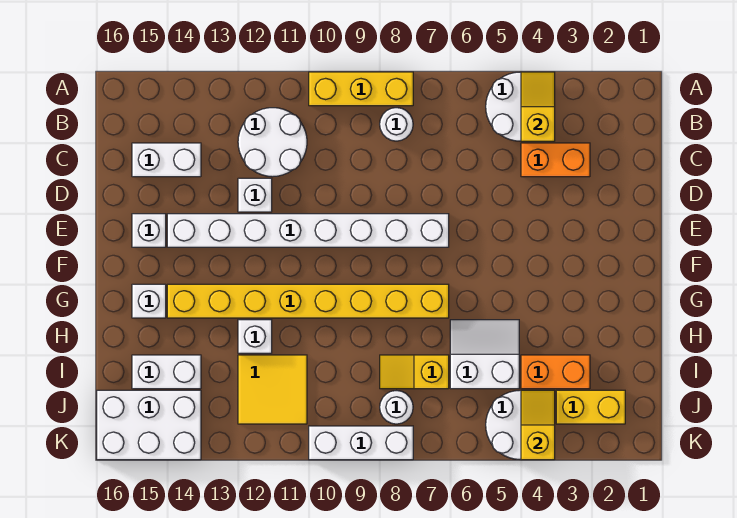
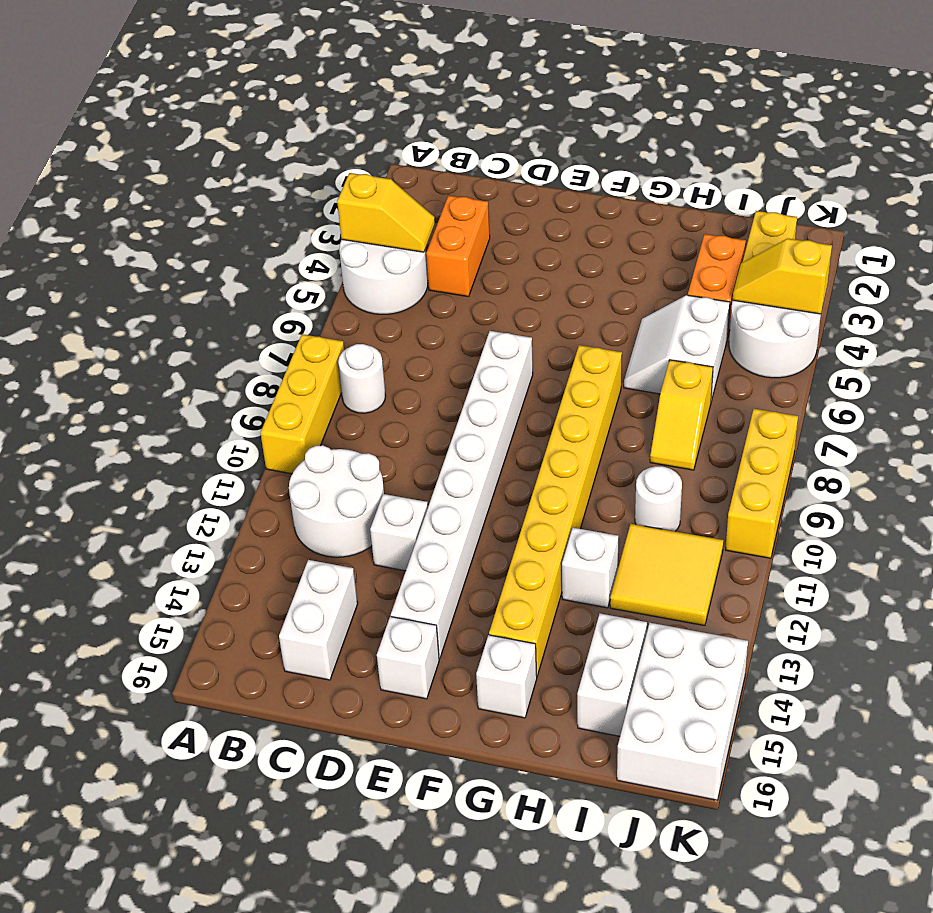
yellow slope A4:B4 level 2 top B -> yellow slope A4:B4 level 2 top A
white round brick J8 level 1 -> white round brick I10 level 1
white brick K8:K10 level 1 -> yellow brick K8:K10 level 1

